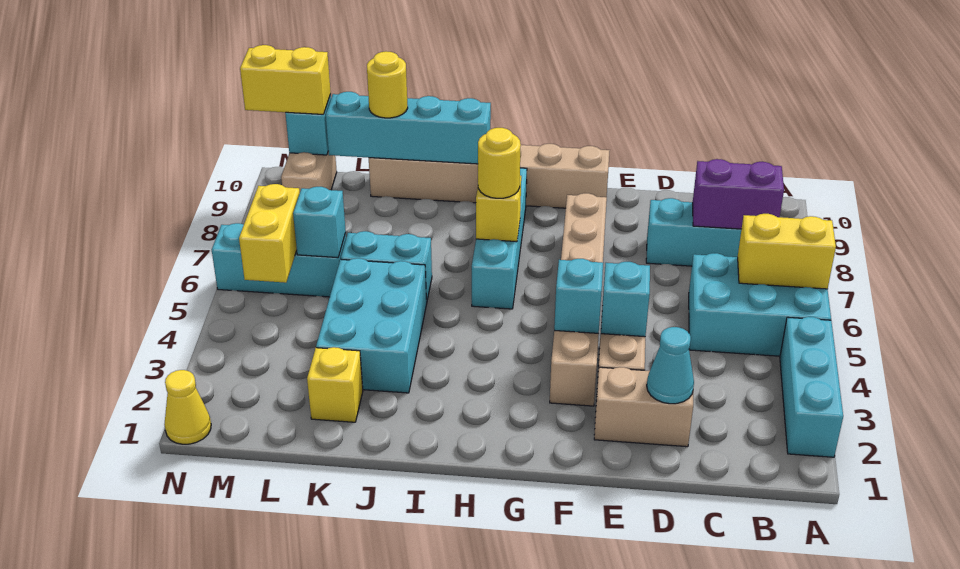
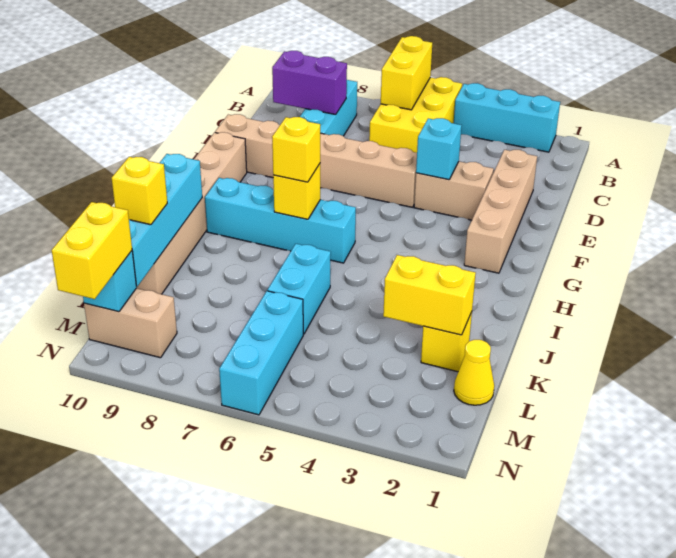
cyan brick A5:C6 level 1 -> yellow brick A5:C6 level 1
purple brick B8:C8 level 2 -> purple brick C8:C9 level 2
tan brick D2:E2 level 1 -> tan brick D2:G2 level 1
cyan cone D2 level 2 -> none
tan brick F3:F8 level 1 -> tan brick E5:E10 level 1
cyan brick F4 level 2 -> none
yellow round brick H7 level 3 -> yellow brick H7 level 3
cyan brick J3:K5 level 1 -> none
yellow round brick K10 level 3 -> yellow brick K10 level 3
cyan brick L6 level 2 -> none
yellow brick M5:M6 level 2 -> yellow brick K2:K3 level 2
yellow cone N1 level 1 -> yellow cone L1 level 1

